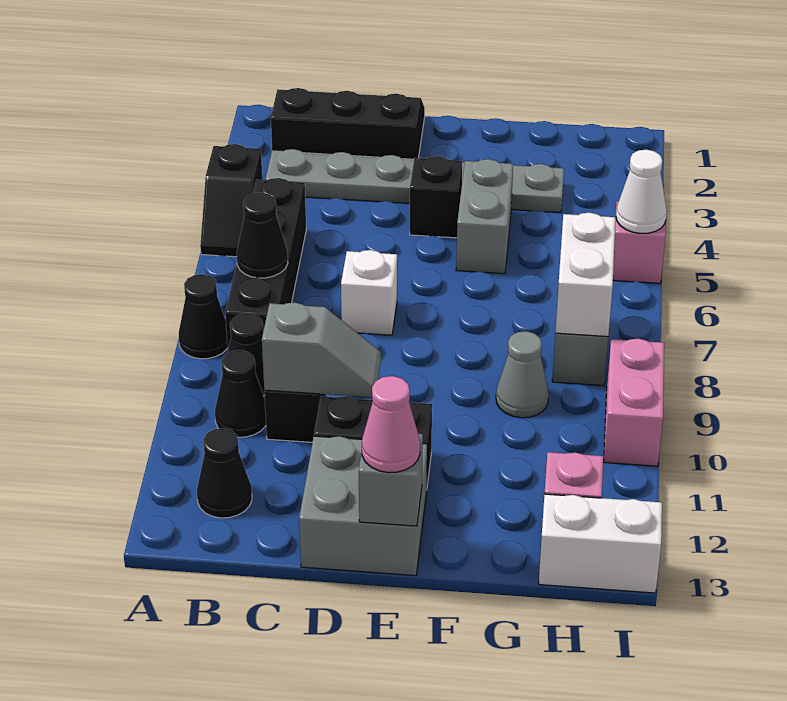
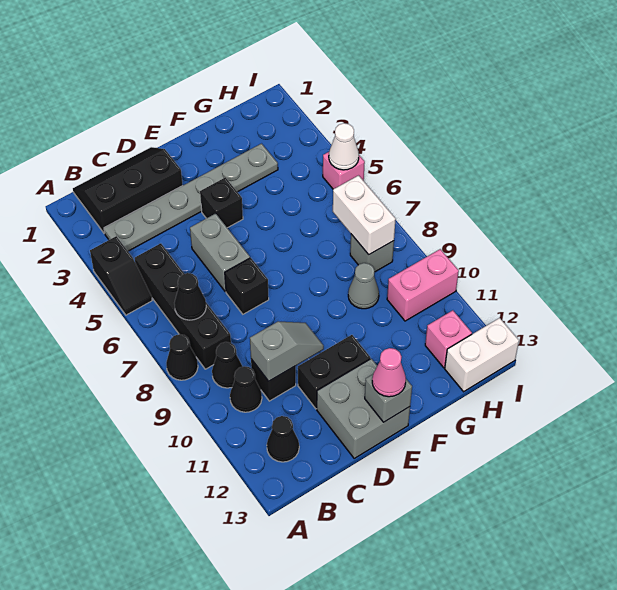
white brick D7 level 1 -> black brick D7 level 1
grey brick F4:F5 level 1 -> grey brick D5:D6 level 1
pink brick I9:I10 level 1 -> pink brick H10:I10 level 1

